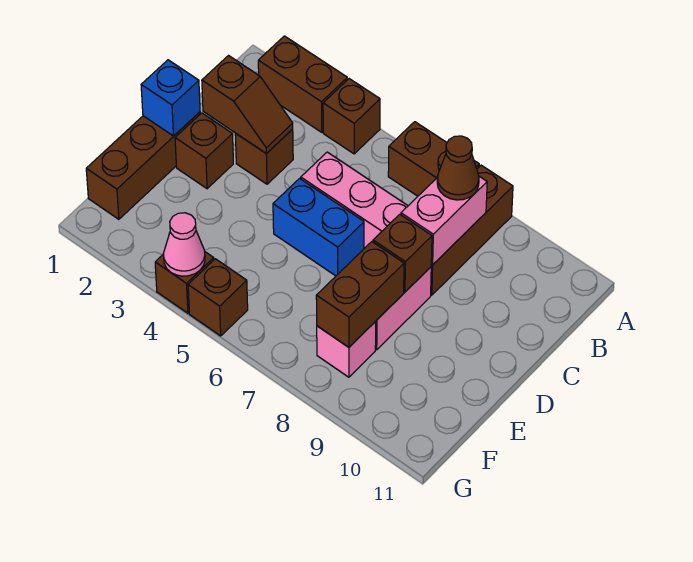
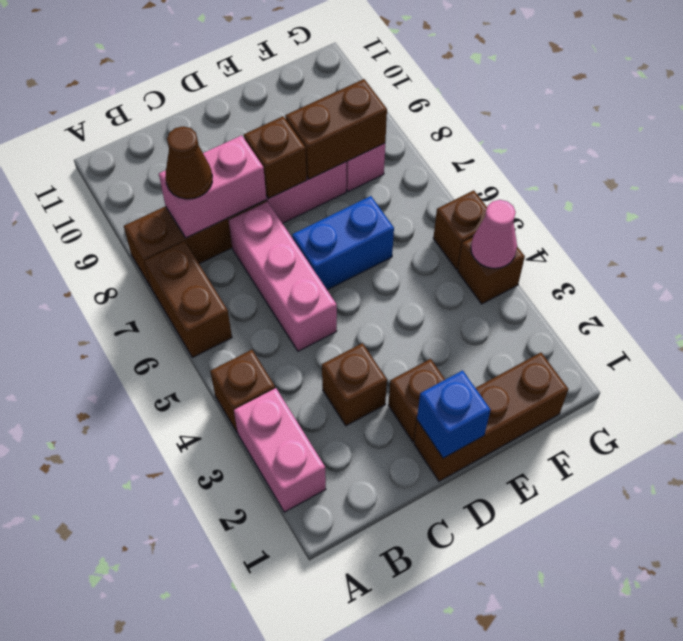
brown brick A2:A3 level 1 -> pink brick A2:A3 level 1
brown slope C2:C3 level 2 top 2 -> none
blue brick D5:D6 level 1 -> blue brick D6:E6 level 1

